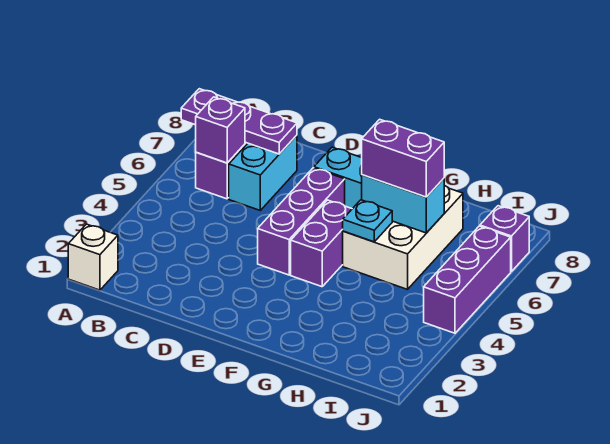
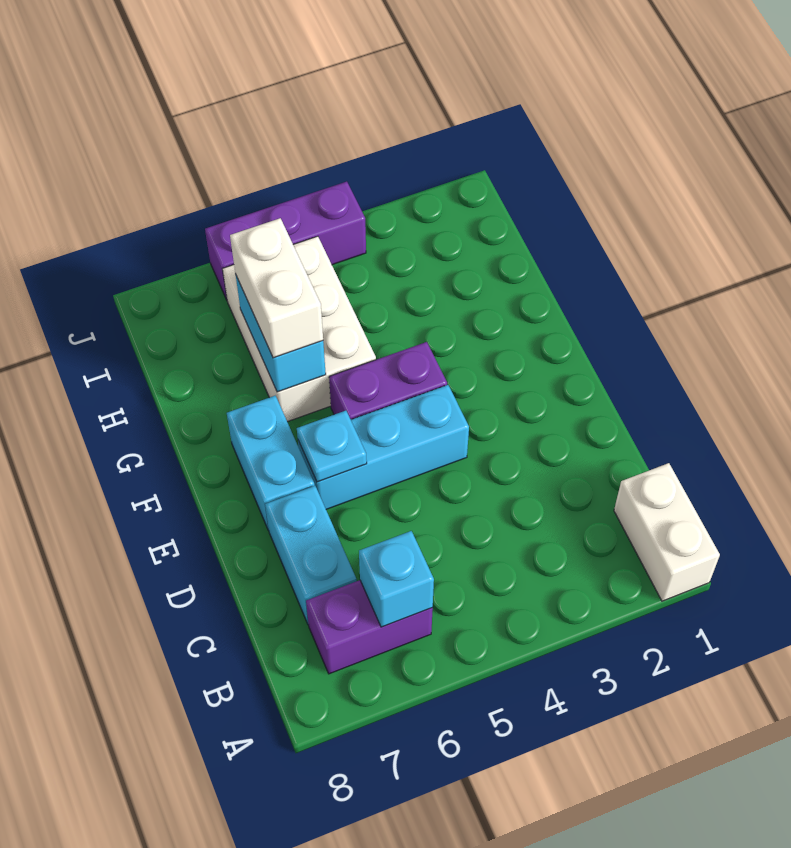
white brick A1 level 1 -> white brick A1:B1 level 1
purple plate A7:C7 level 2 -> none
purple brick B6 level 2 -> cyan brick B6 level 2
cyan brick C6:C7 level 1 -> cyan brick C7:D7 level 1
purple brick E4:E6 level 1 -> cyan brick E4:E6 level 1
white brick G5:H7 level 1 -> white brick G5:I6 level 1
cyan plate G5 level 2 -> cyan plate E6 level 2
purple brick G6:H6 level 3 -> white brick G6:H6 level 3
purple brick J7 level 1 -> none

